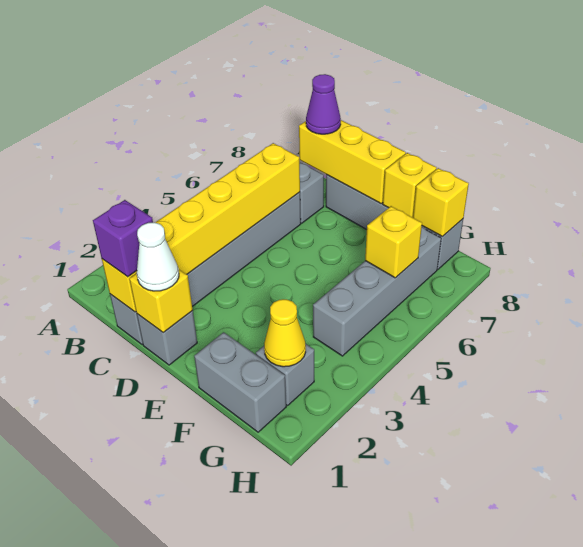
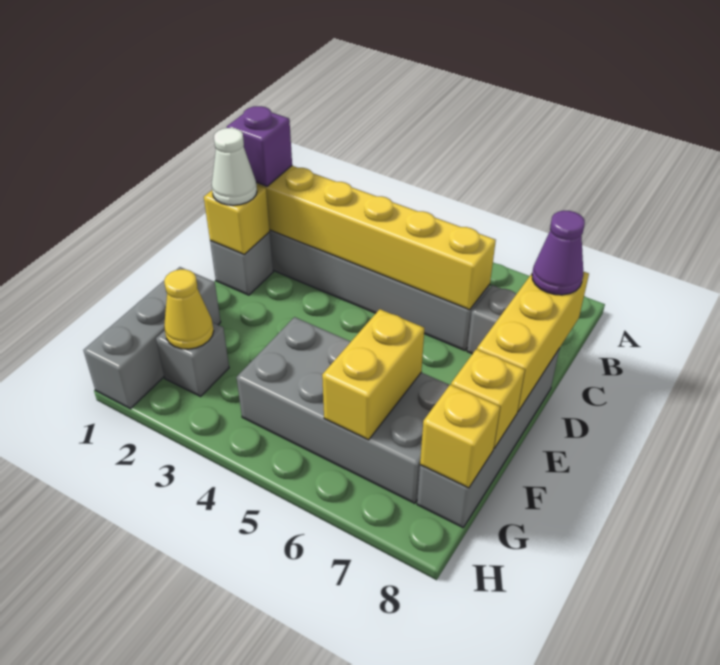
grey brick F1:G1 level 1 -> grey brick F1:H1 level 1
grey brick G4:G7 level 1 -> grey brick F4:G7 level 1
yellow brick G6 level 2 -> yellow brick F6:G6 level 2

